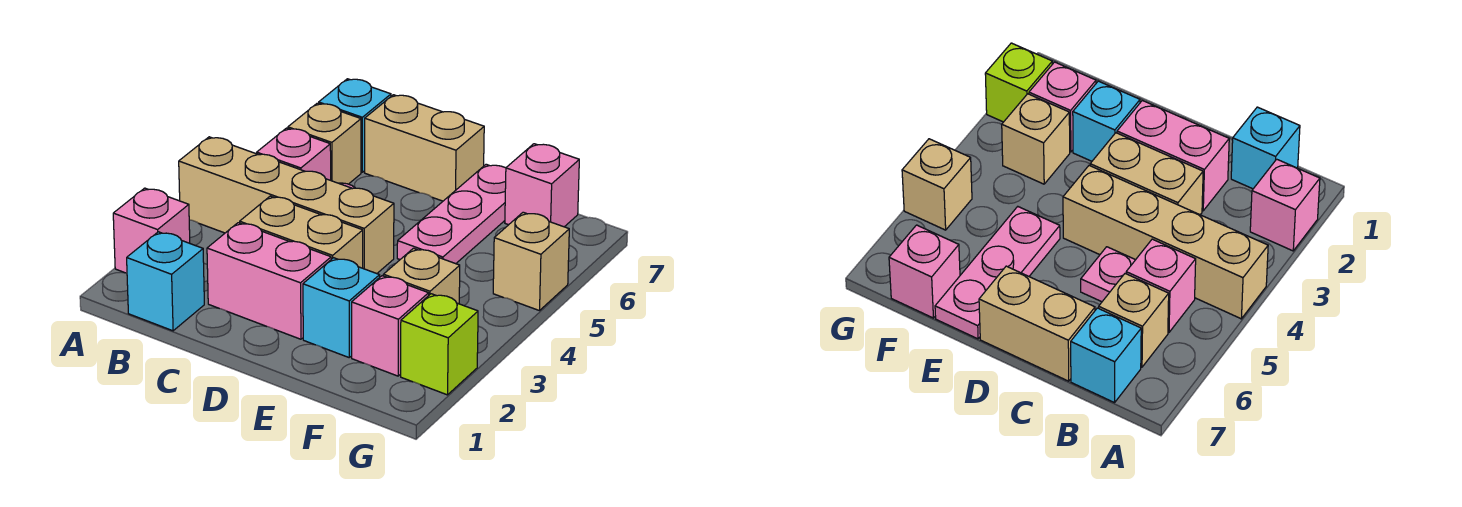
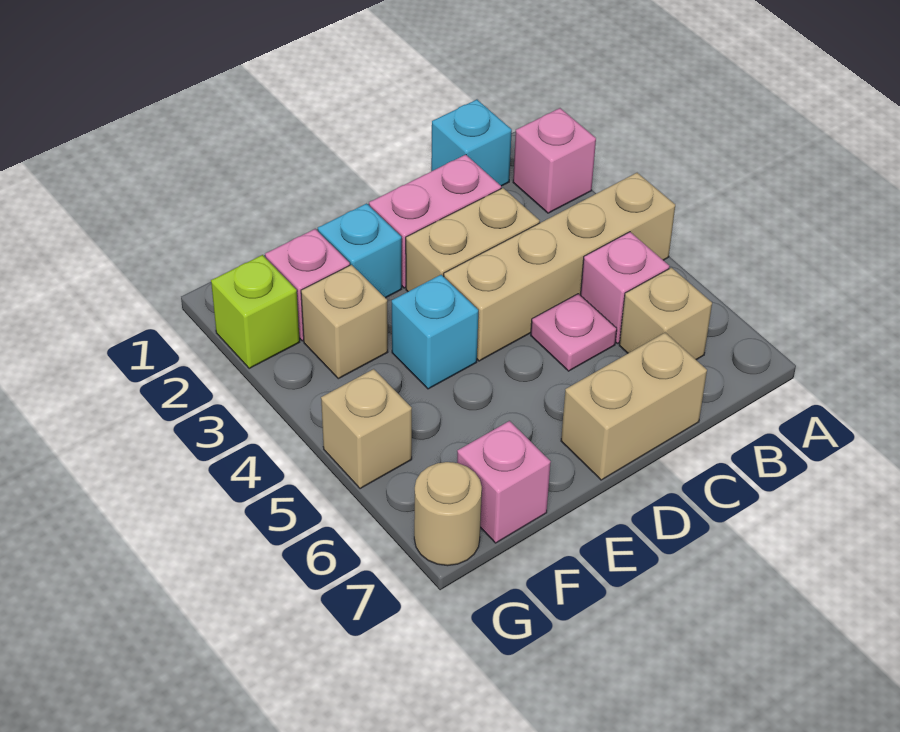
cyan brick B7 level 1 -> cyan brick E4 level 1
pink plate E5:E7 level 1 -> none
none -> tan round brick G7 level 1

